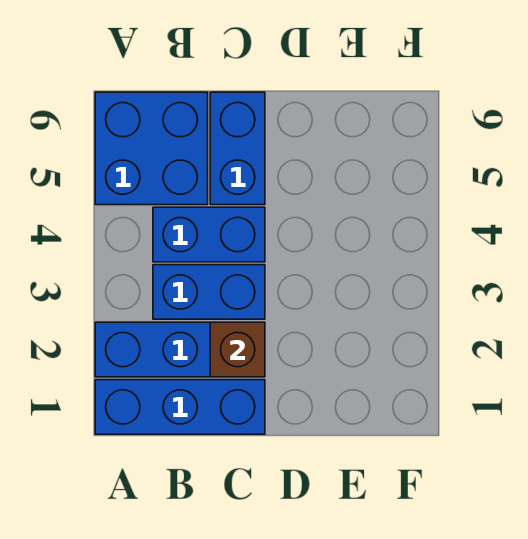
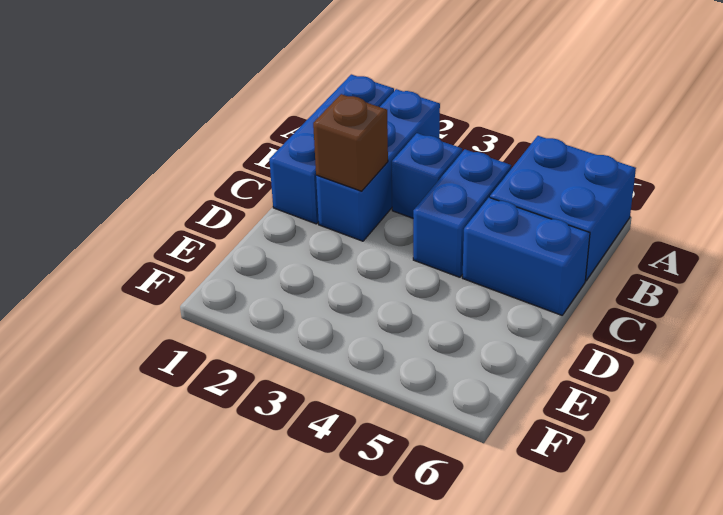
blue brick B3:C3 level 1 -> blue brick B3 level 1

